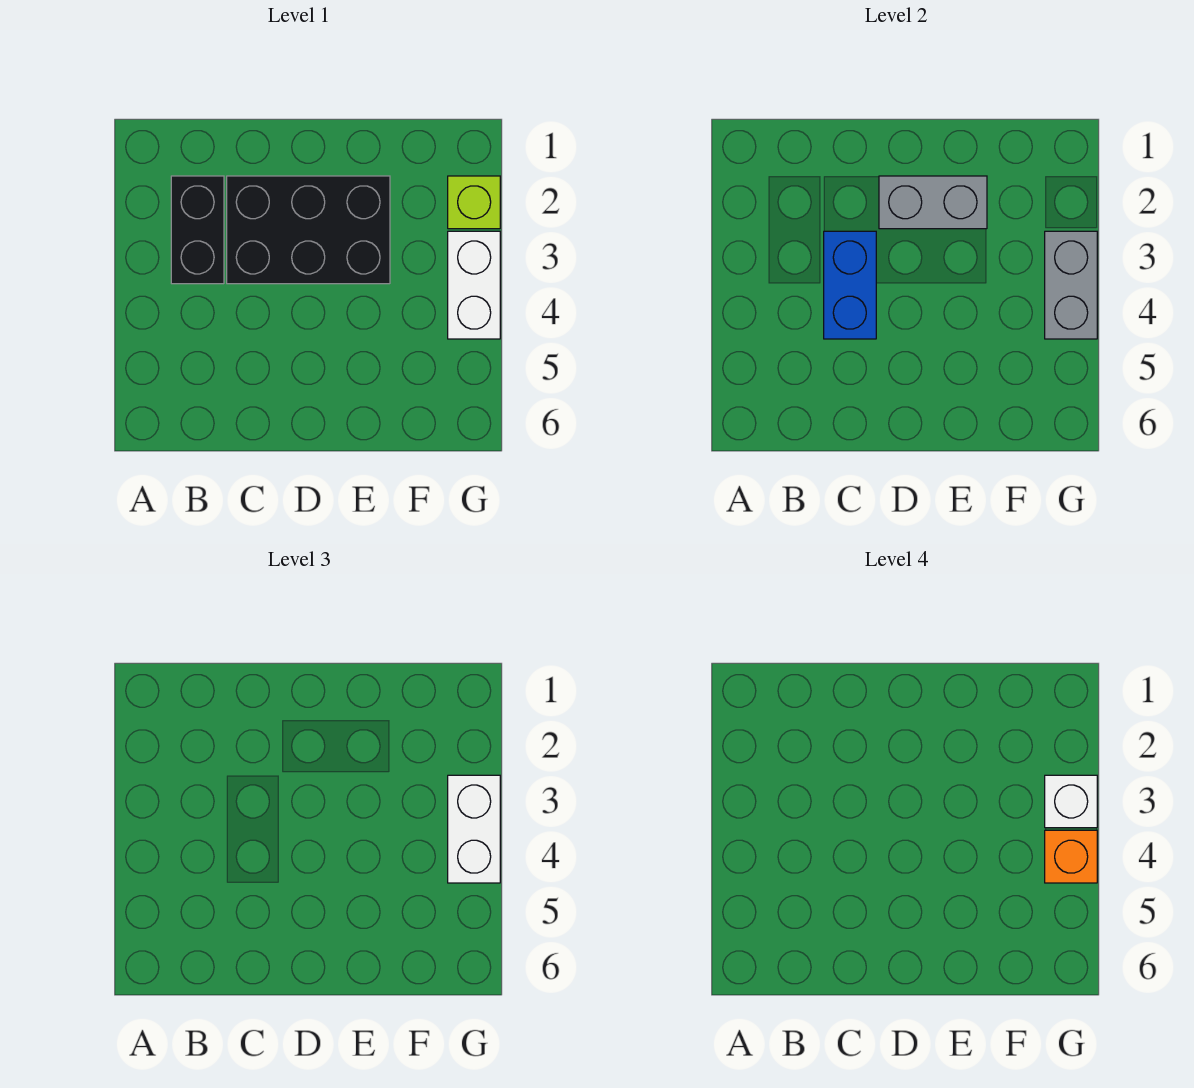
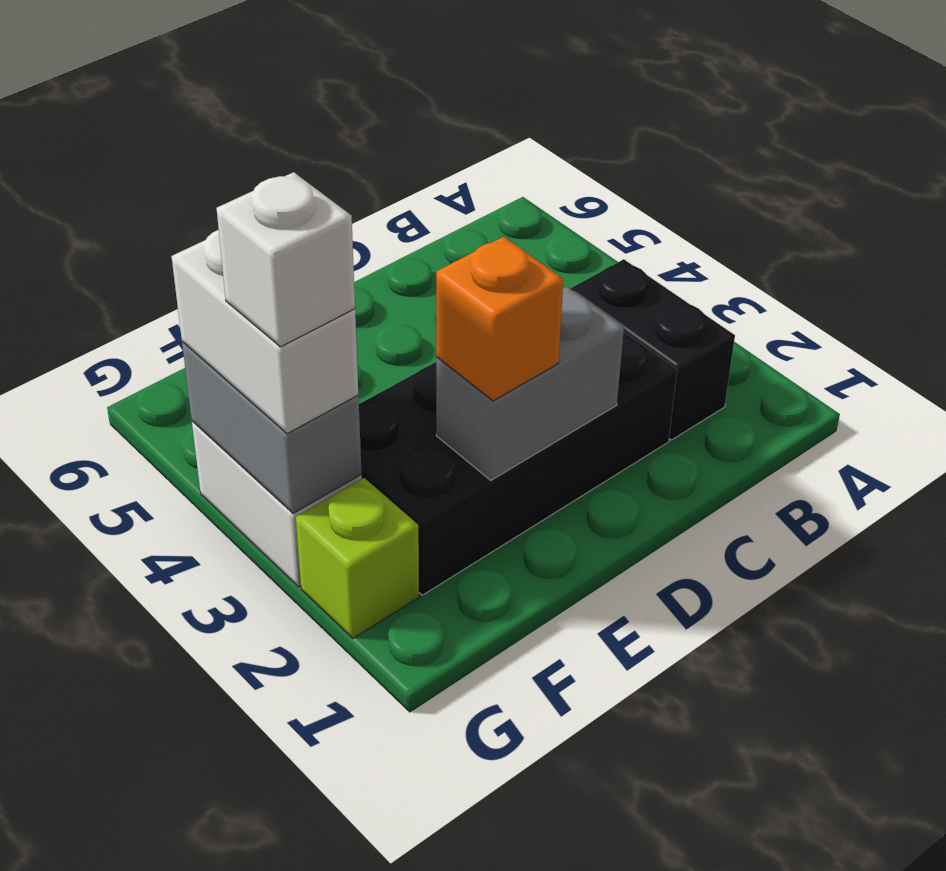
black brick C2:E3 level 1 -> black brick C2:F3 level 1
blue brick C3:C4 level 2 -> none
orange brick G4 level 4 -> orange brick E2 level 3

